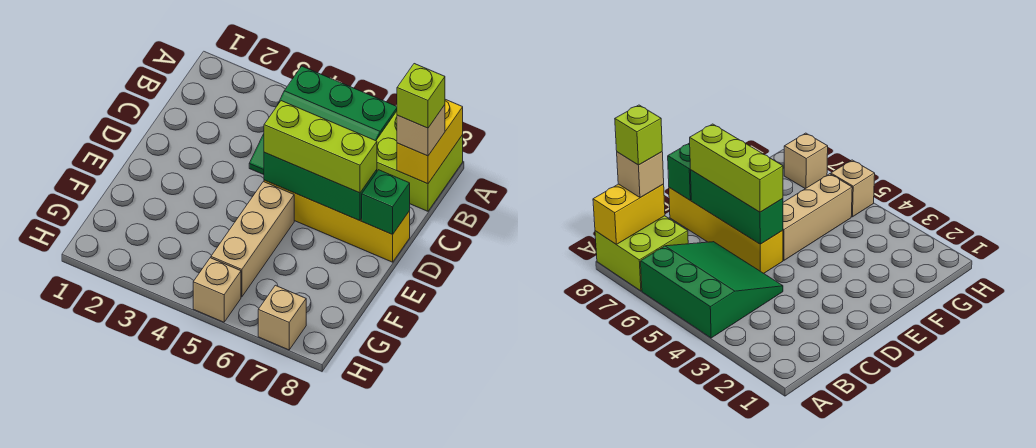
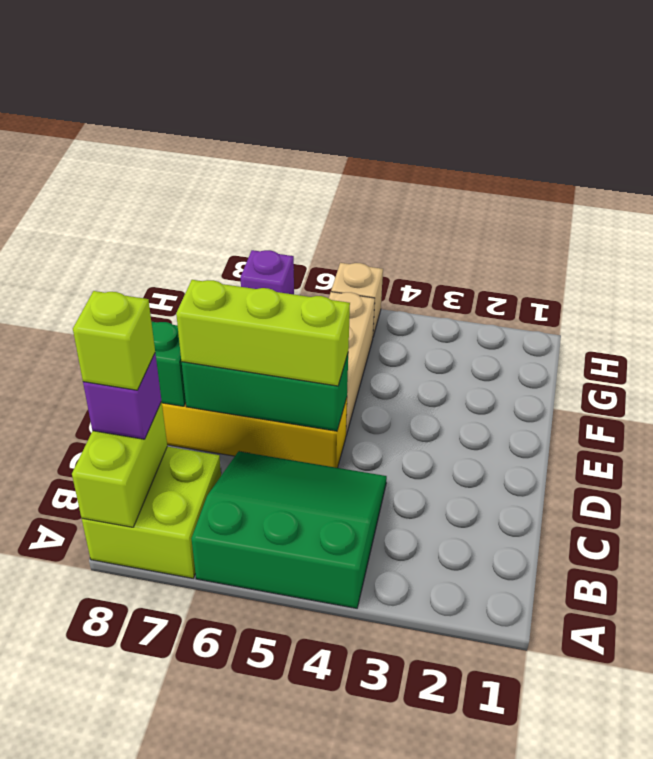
yellow brick A8:B8 level 2 -> lime brick A8:B8 level 2
tan brick B8 level 3 -> purple brick B8 level 3
tan brick H7 level 1 -> purple brick H7 level 1

